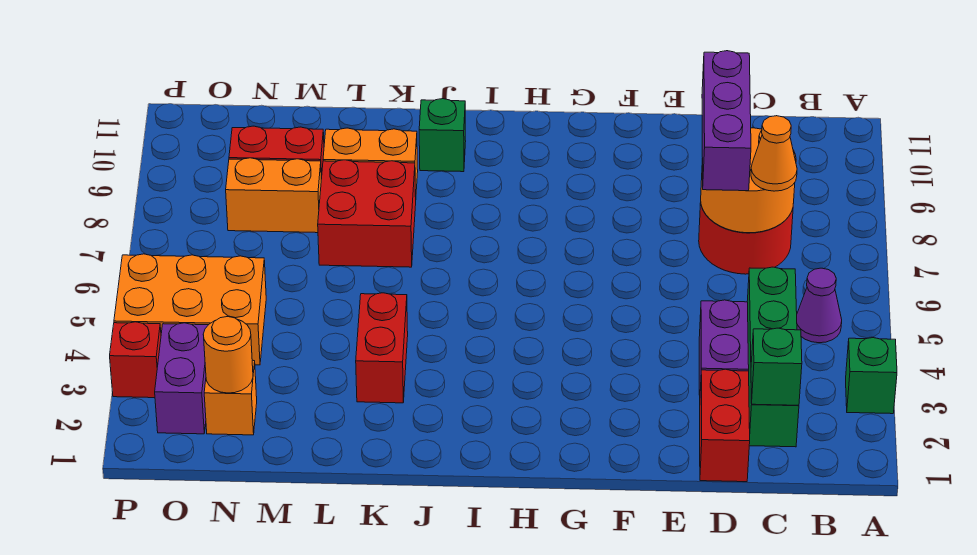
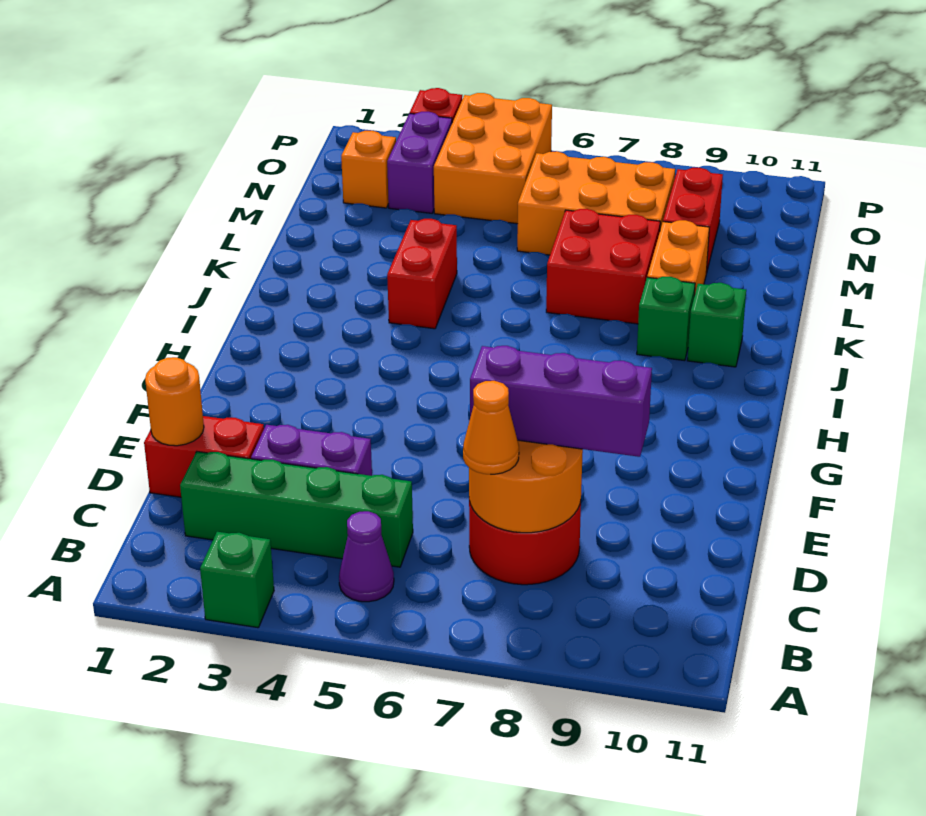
green brick C2 level 2 -> green brick J9 level 1
red brick K3:K4 level 1 -> red brick J4:K4 level 1
orange brick M8:N8 level 1 -> orange brick M6:N8 level 1
orange round brick N2 level 2 -> orange round brick D1 level 2
purple brick O2:O3 level 1 -> purple brick N3:O3 level 1

